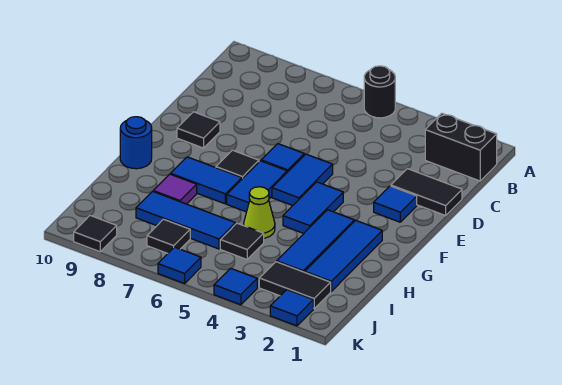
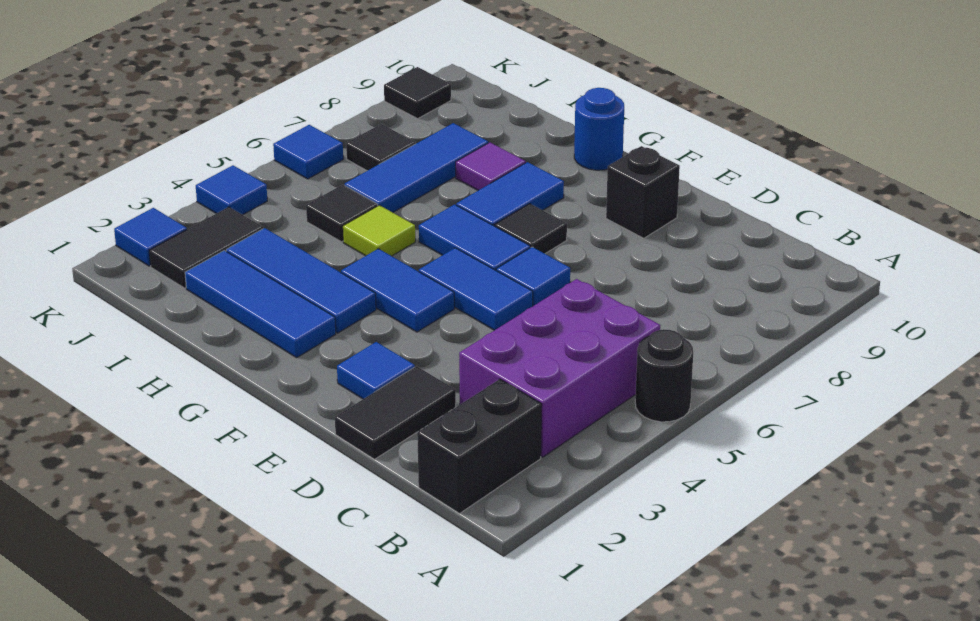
none -> purple brick B3:C5 level 1
black tile E9 level 1 -> black brick E9 level 1
lime cone H5 level 1 -> lime tile H5 level 1

